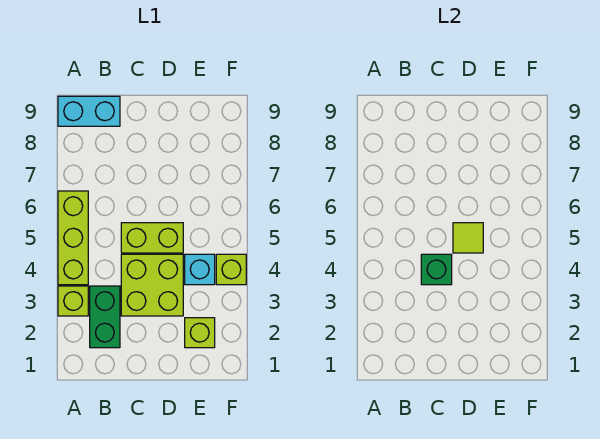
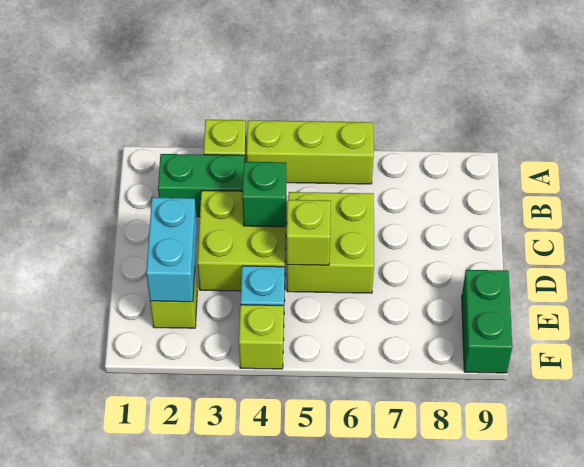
cyan brick A9:B9 level 1 -> cyan brick D2:E2 level 2
lime brick C5:D5 level 1 -> lime brick C5:D6 level 1
lime tile D5 level 2 -> lime brick D5 level 2
none -> green brick E9:F9 level 1

